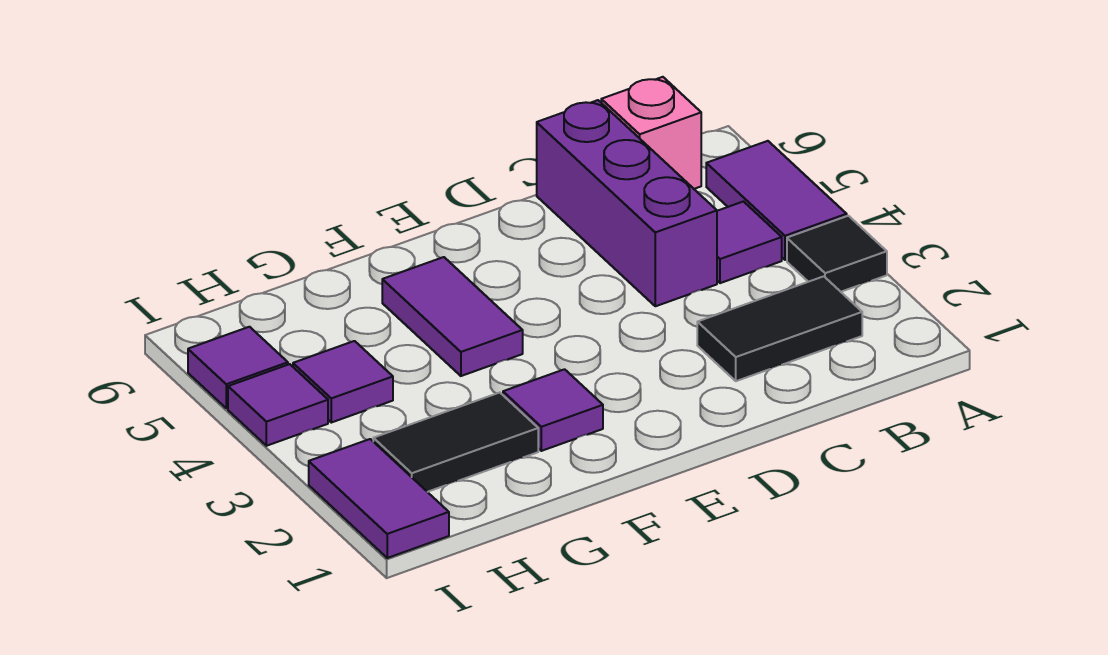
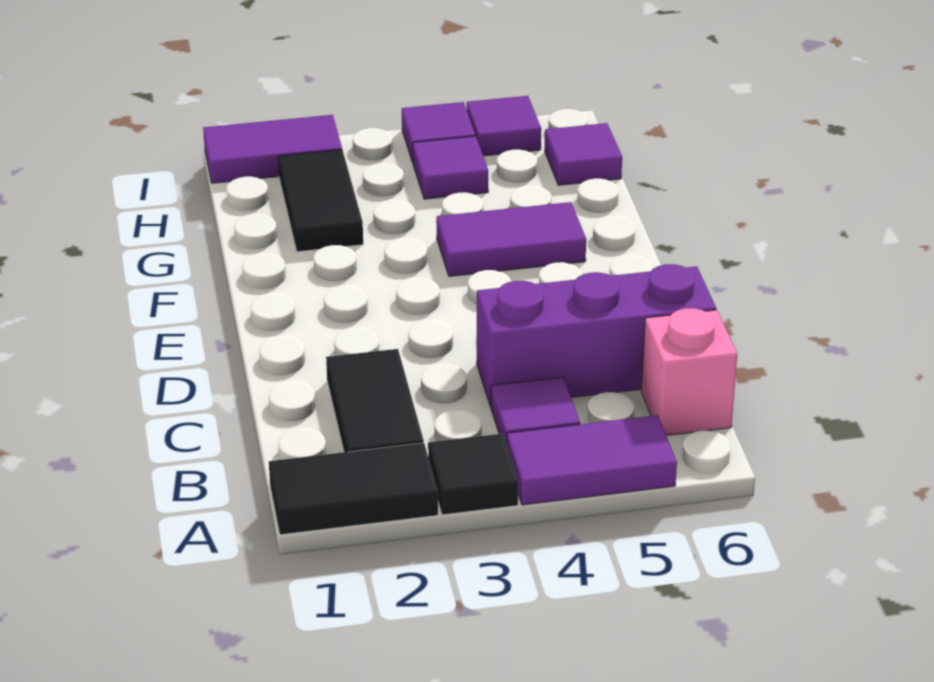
none -> black tile A1:A2 level 1
purple tile F2 level 1 -> purple tile H6 level 1

